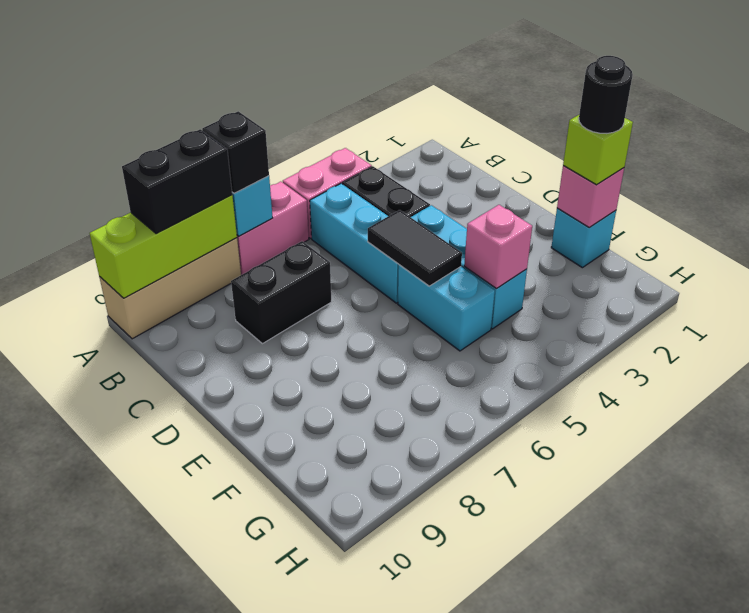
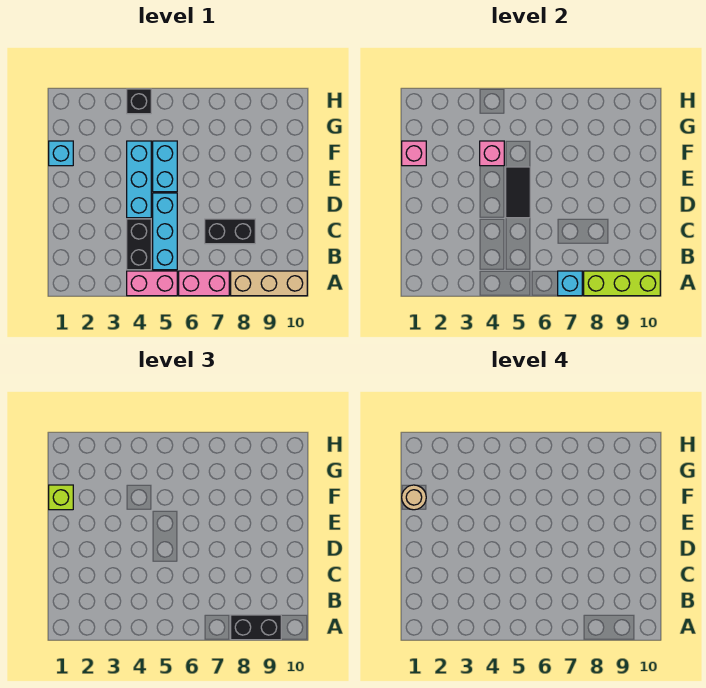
black brick A7 level 3 -> black brick H4 level 1
black round brick F1 level 4 -> tan round brick F1 level 4

